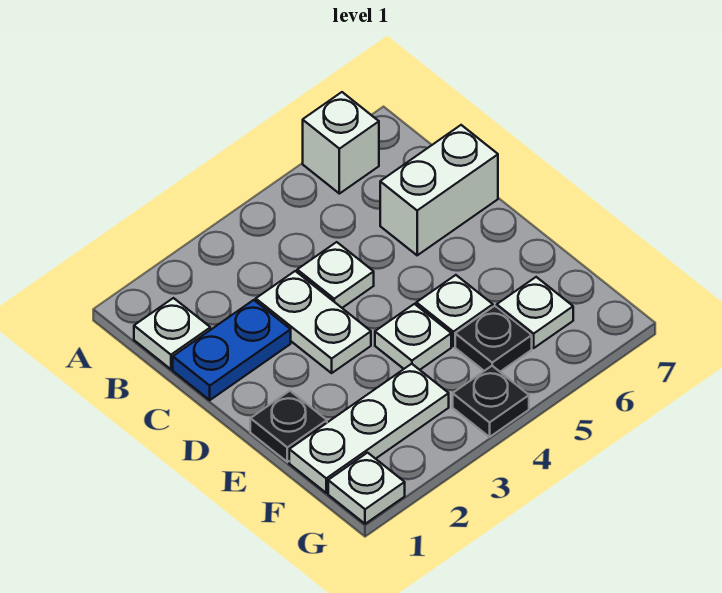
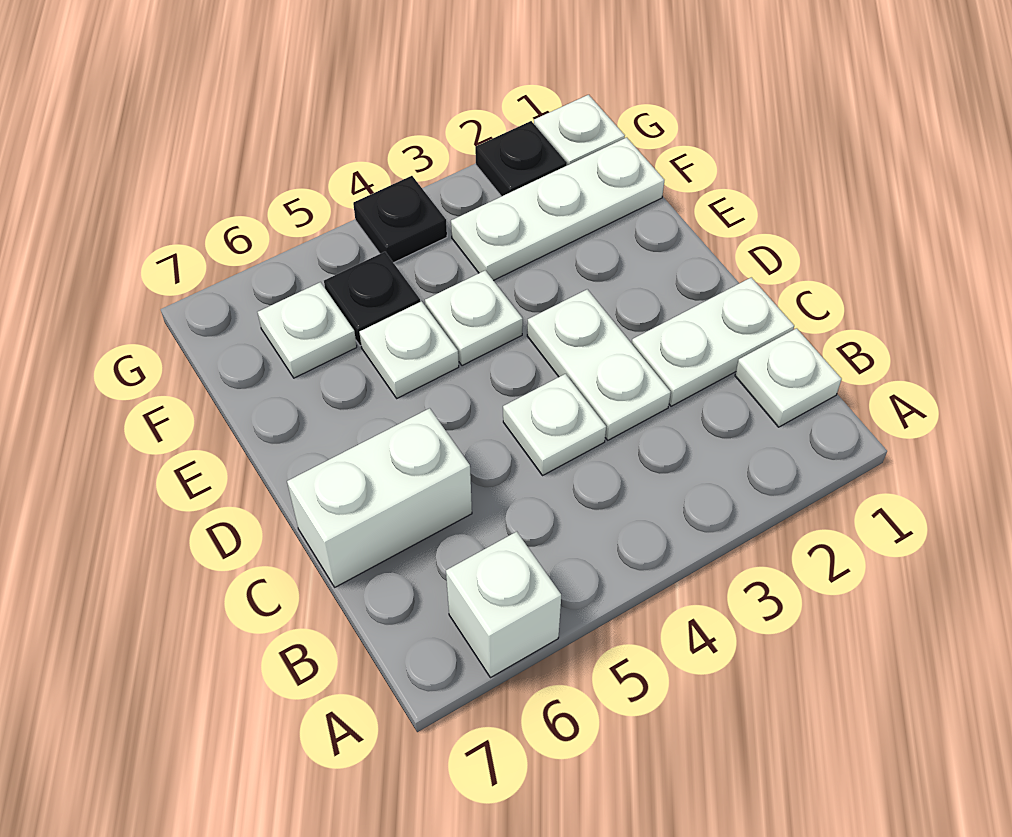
blue plate C1:C2 level 1 -> white plate C1:C2 level 1
black plate E1 level 1 -> black plate G2 level 1

